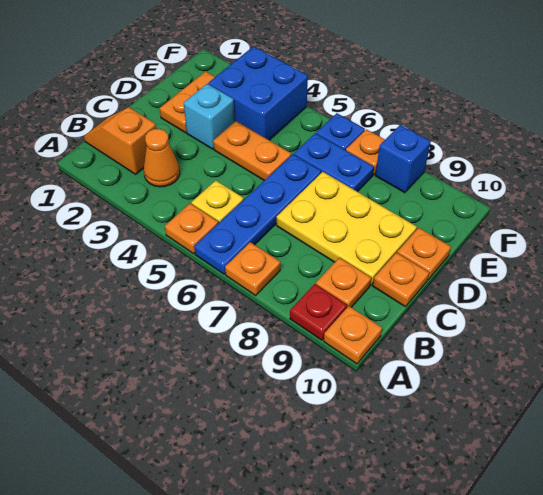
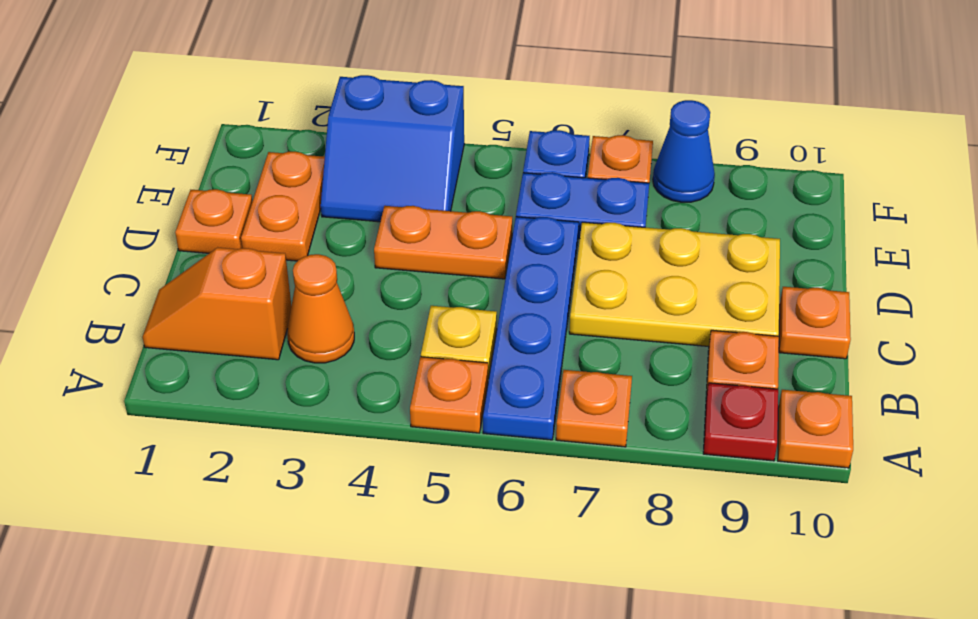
cyan brick D3 level 1 -> none
orange plate D10 level 1 -> orange plate D1 level 1
blue brick E3:F4 level 1 -> blue slope E3:F4 level 1 top F
blue brick F8 level 1 -> blue cone F8 level 1

